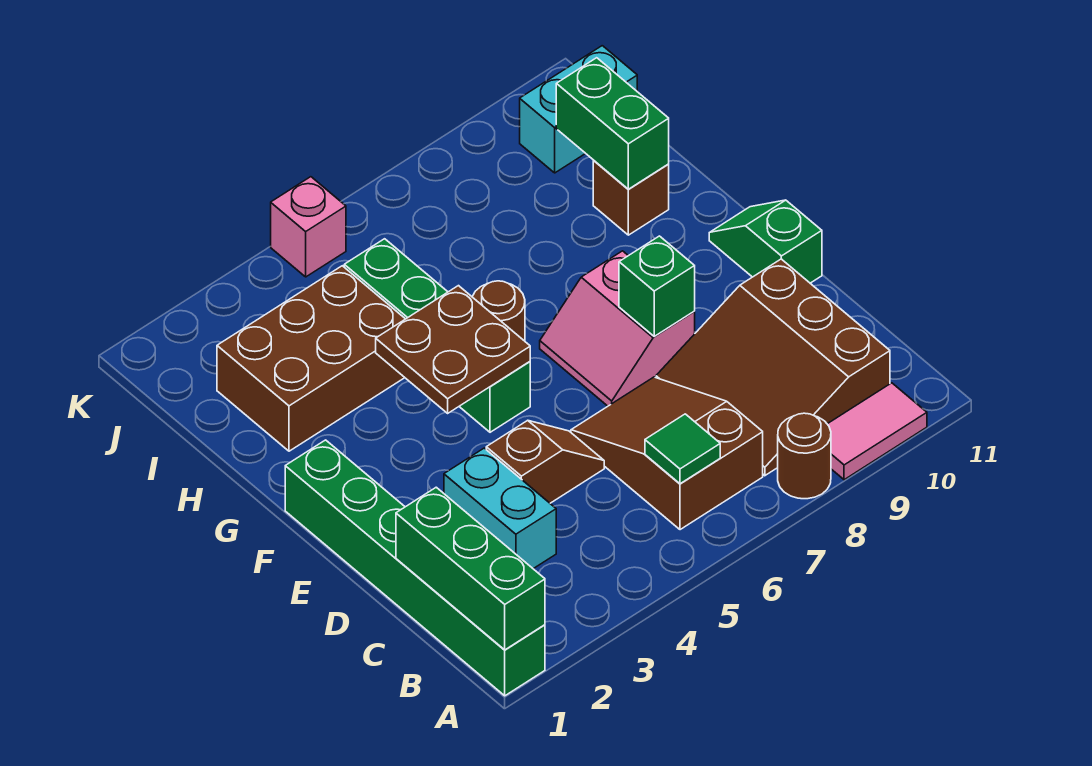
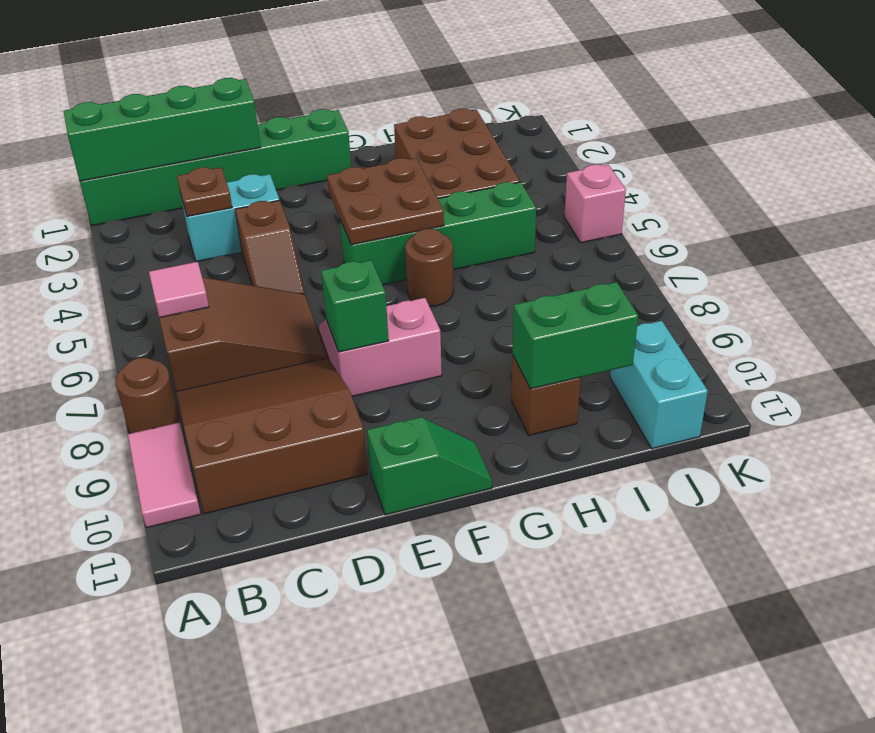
green brick A1:C1 level 2 -> green brick A1:D1 level 2
green tile B6 level 2 -> pink tile B6 level 2
none -> brown plate C3 level 2

